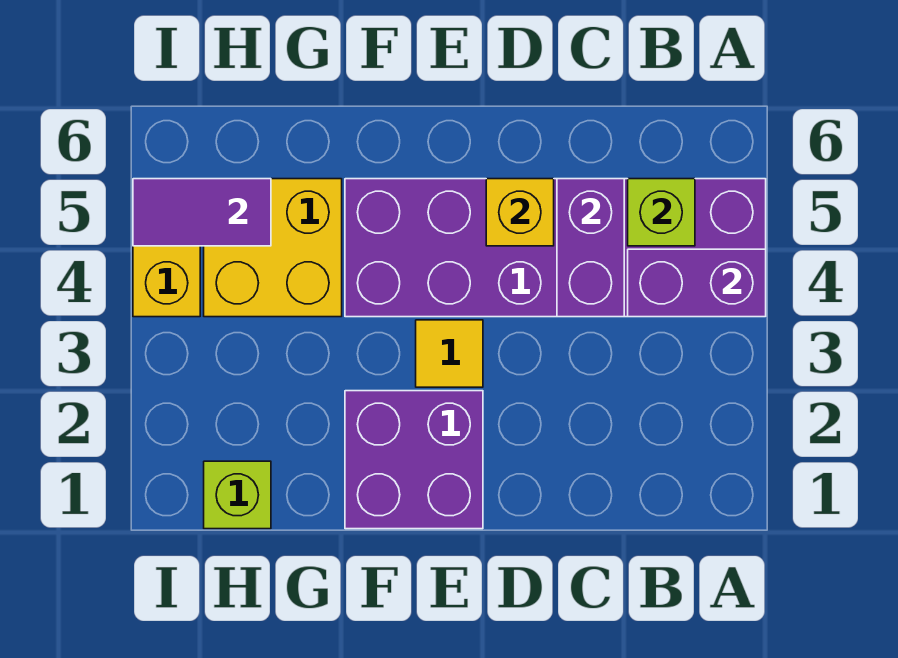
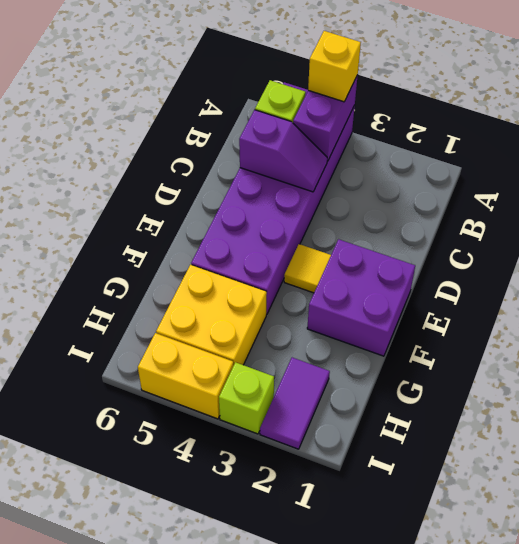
purple brick C4:C5 level 2 -> purple slope C4:C5 level 2 top 5
yellow brick D5 level 2 -> yellow brick A4 level 3
lime brick H1 level 1 -> lime brick I3 level 1
purple tile H5:I5 level 2 -> purple tile H2:I2 level 1

